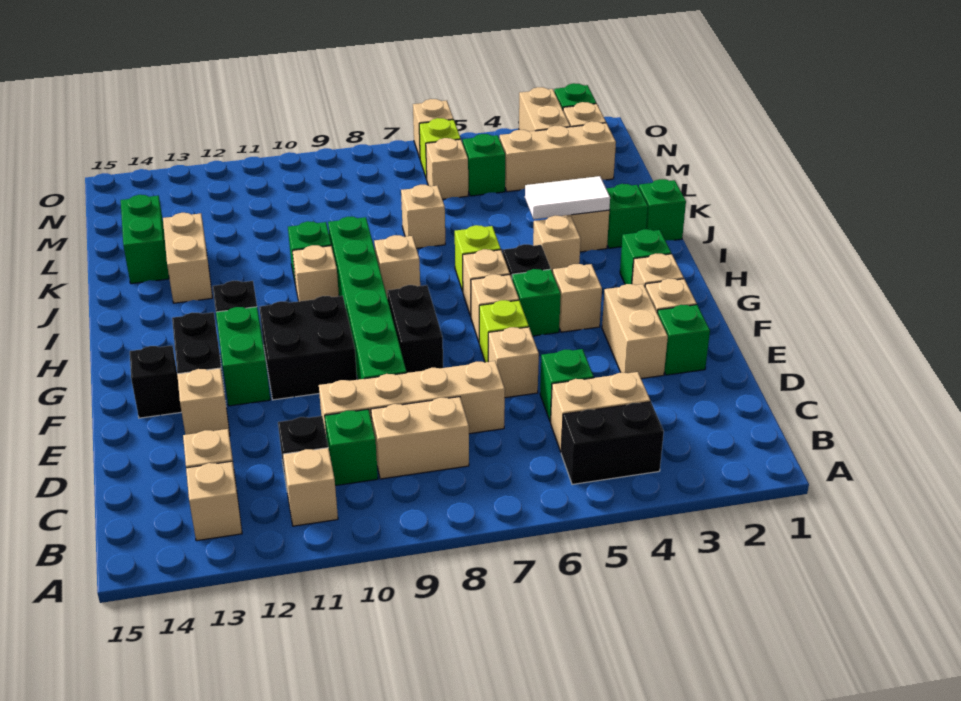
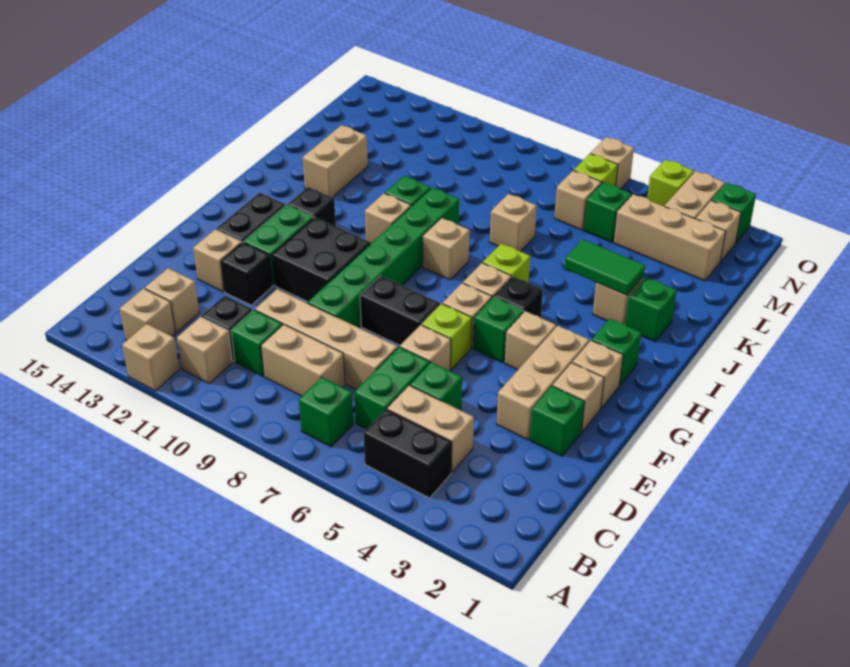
tan brick E3:F3 level 1 -> tan brick E3:G3 level 1
black brick F8:G8 level 1 -> black brick F7:F8 level 1
black brick F14 level 1 -> black brick E12 level 1
tan brick I4 level 1 -> tan brick A12 level 1
green brick J1 level 1 -> green brick B7 level 1
white tile J3:J4 level 2 -> green tile J3:J4 level 2
green brick K14:L14 level 1 -> green brick C6:D6 level 1
none -> lime brick O4 level 1

